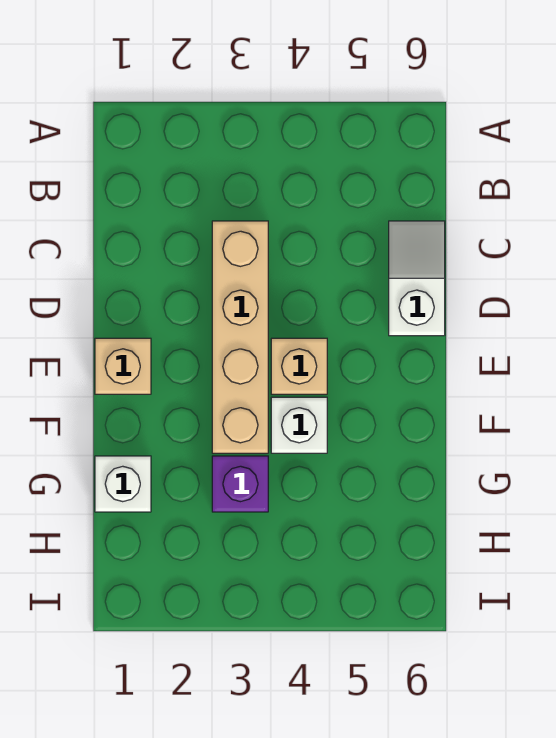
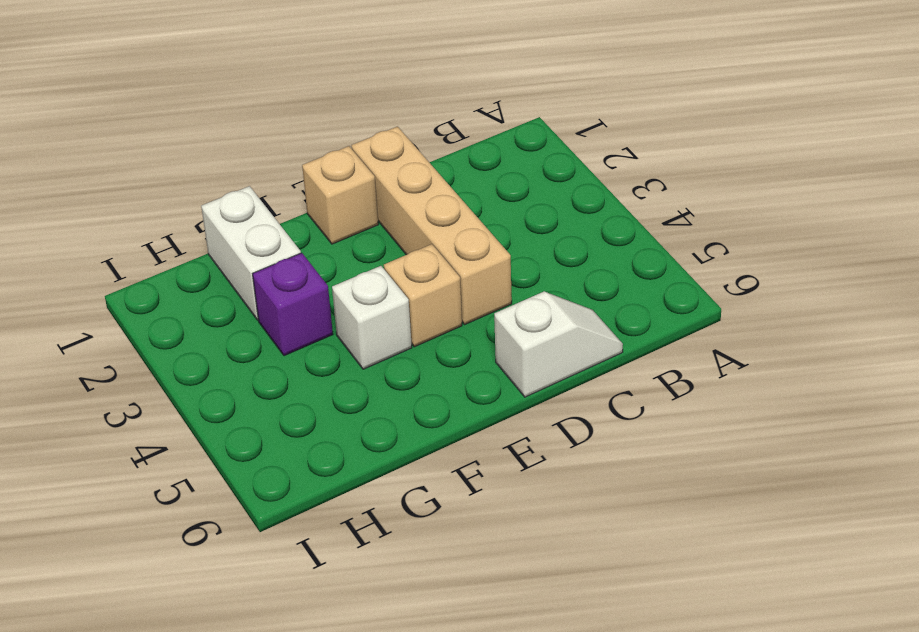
tan brick C3:F3 level 1 -> tan brick D1:D4 level 1
white brick G1 level 1 -> white brick G1:G2 level 1

